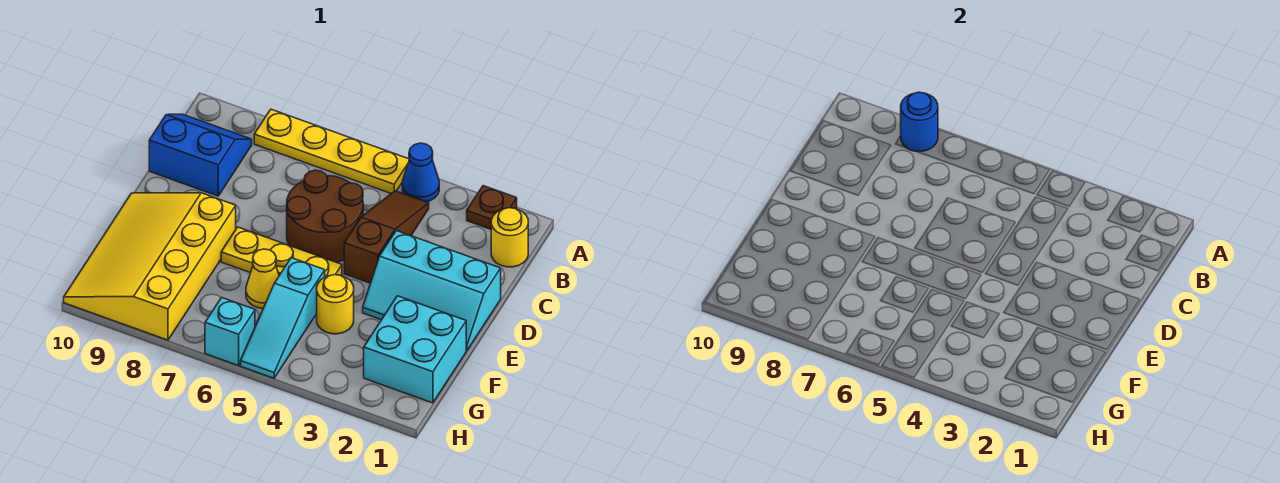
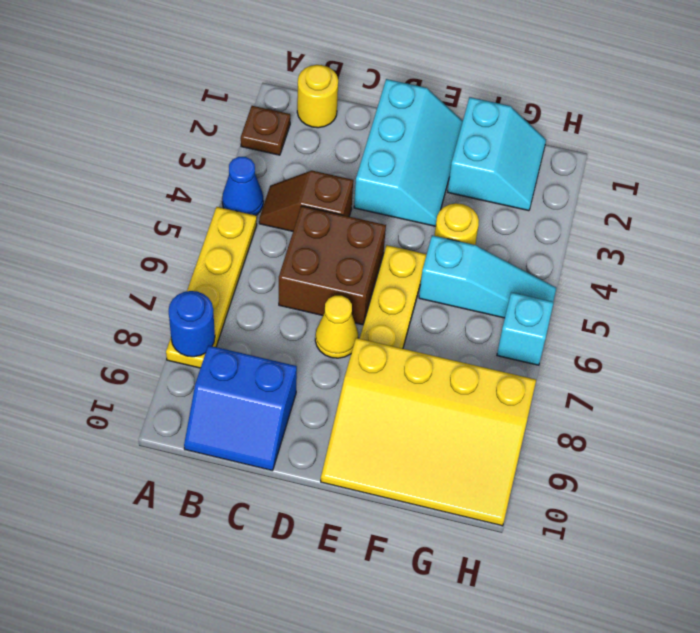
brown slope B4:D4 level 1 top D -> brown slope B4:C4 level 1 top C
blue slope B9:C10 level 1 top C -> blue slope B9:C10 level 1 top 9
brown round brick C5:D6 level 1 -> brown brick C5:D6 level 1
cyan brick F1:G2 level 1 -> cyan slope F1:G2 level 1 top F
yellow cone F6 level 1 -> yellow cone D7 level 1

